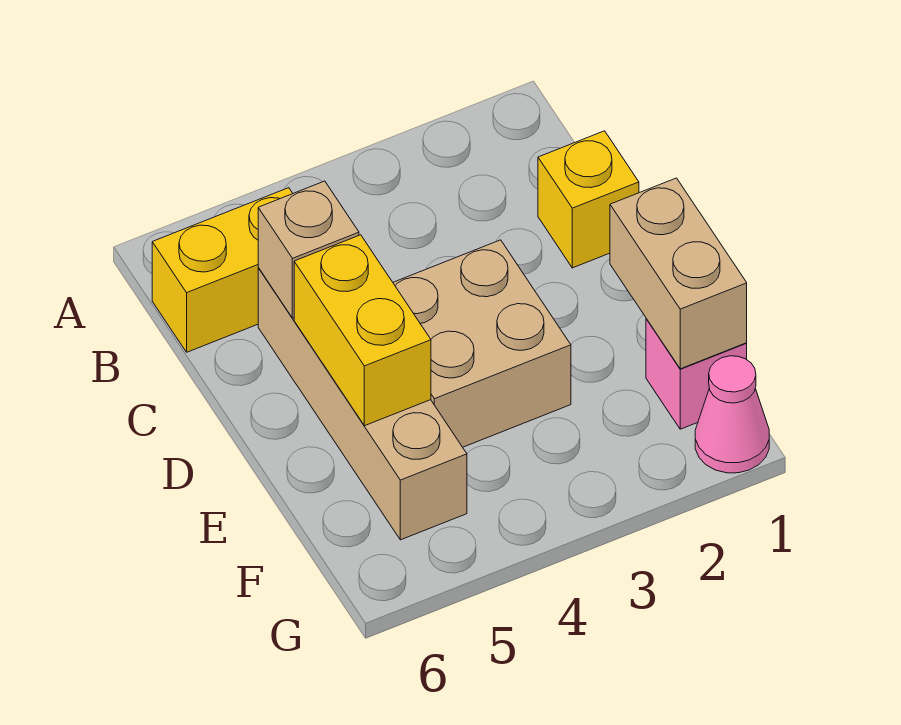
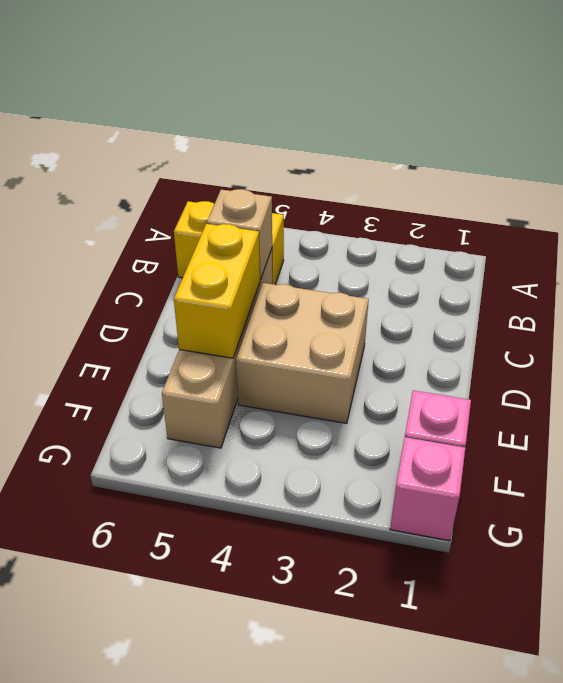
yellow brick C1 level 1 -> none
tan brick E1:F1 level 2 -> none
pink cone G1 level 1 -> pink brick G1 level 1

